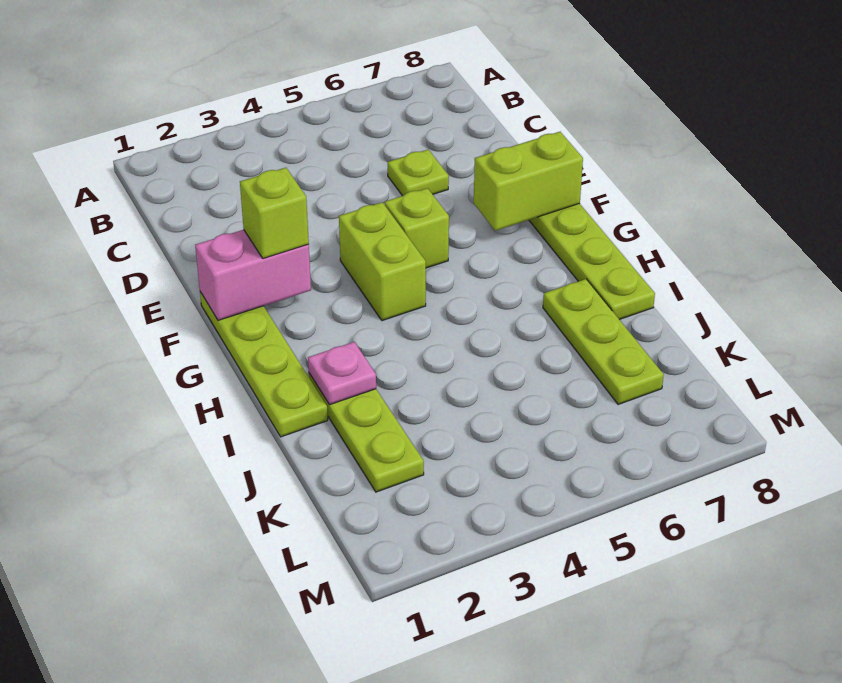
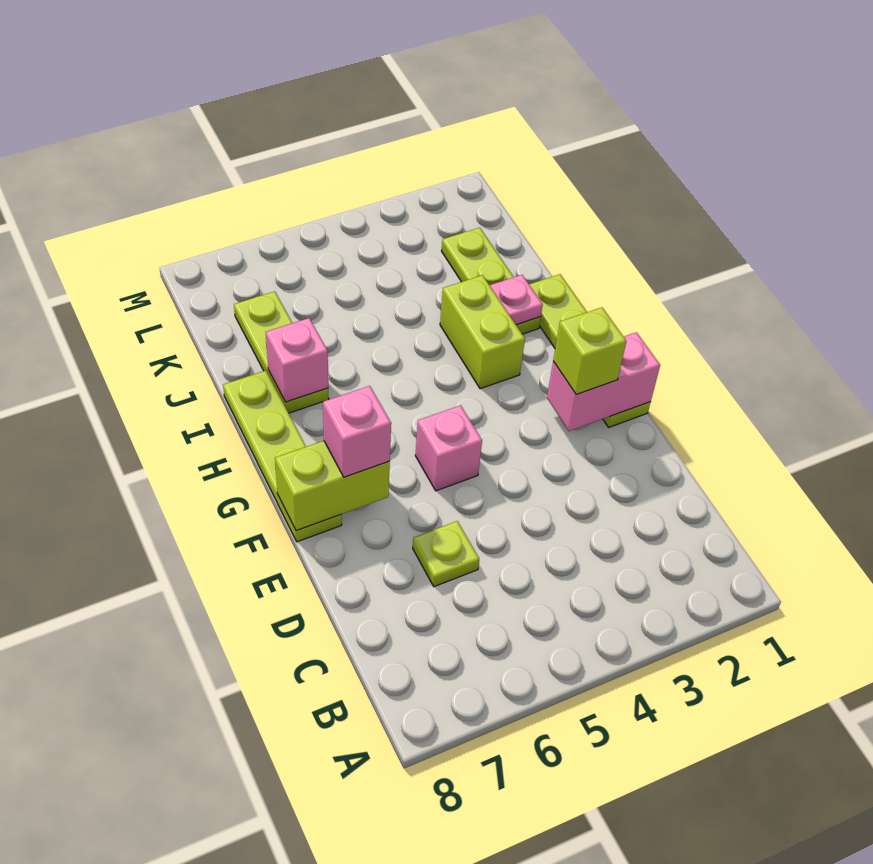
lime brick F4:G4 level 1 -> lime brick H3:I3 level 1
lime brick F5 level 1 -> pink brick F5 level 1
none -> pink brick F7 level 3
none -> pink brick I7 level 2

